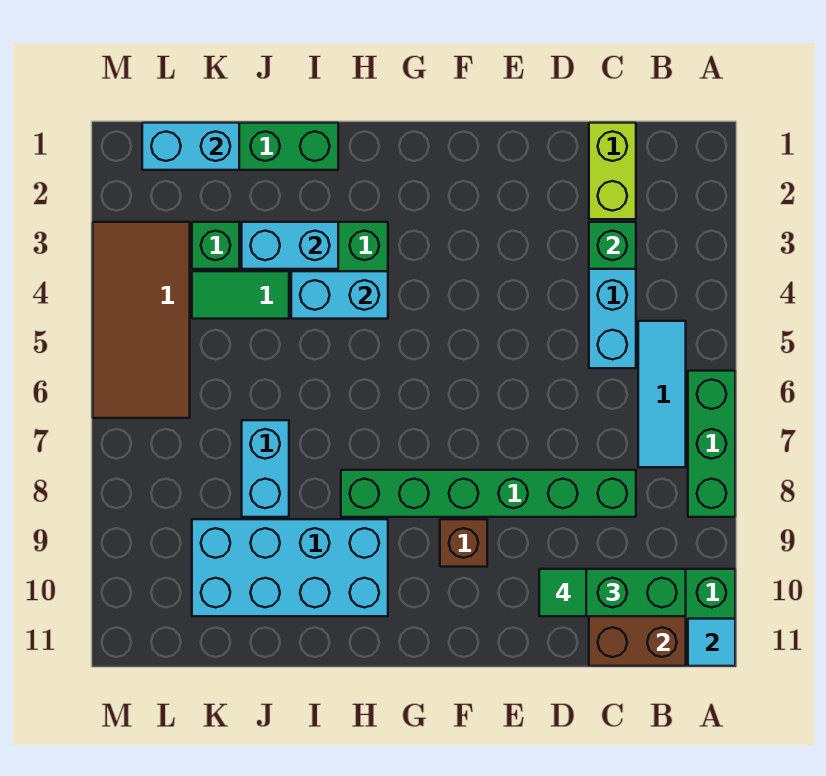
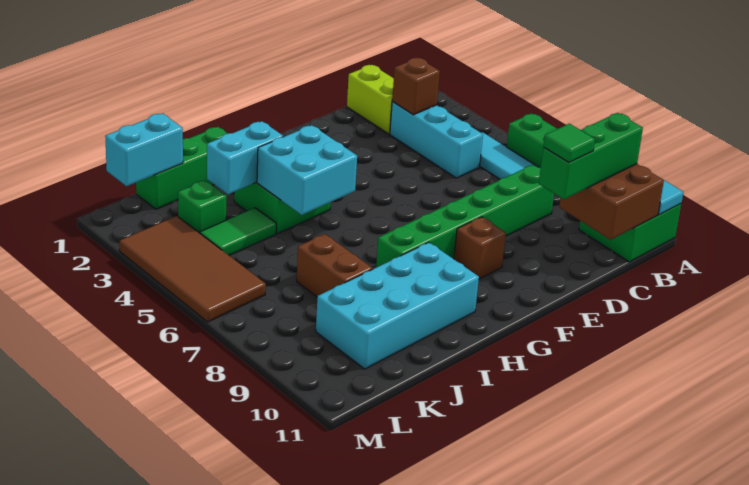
green brick C3 level 2 -> brown brick C3 level 2
cyan brick H4:I4 level 2 -> cyan brick H4:I5 level 2
cyan brick J7:J8 level 1 -> brown brick J7:J8 level 1

